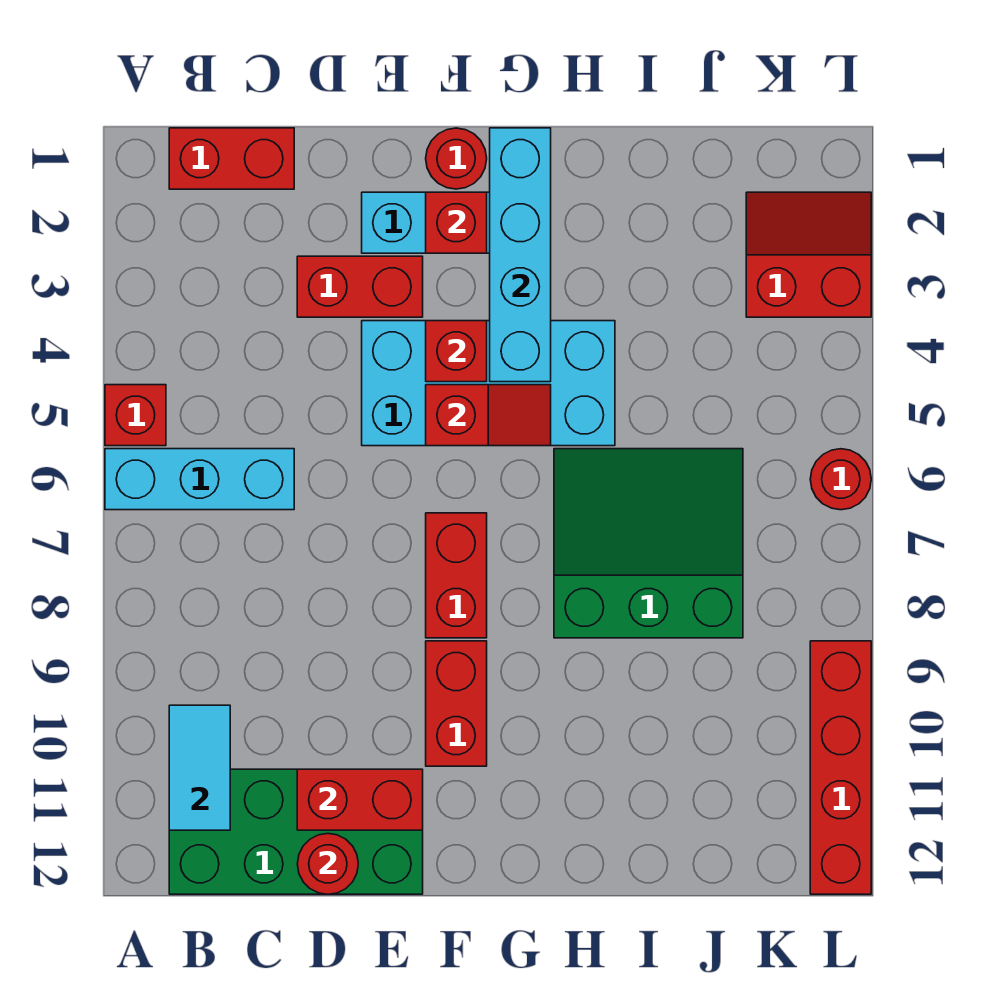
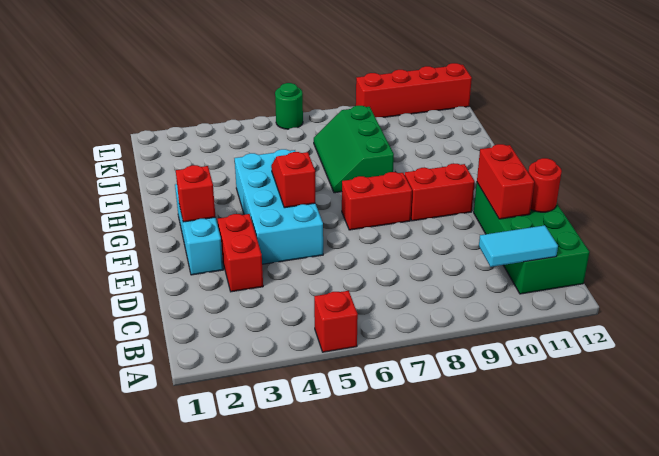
cyan brick A6:C6 level 1 -> none
red brick B1:C1 level 1 -> none
red round brick F1 level 1 -> none
red brick F4 level 2 -> none
cyan brick G1:G4 level 2 -> none
green slope H6:J8 level 1 top 8 -> green slope H7:J8 level 1 top 8
red slope K2:L3 level 1 top 3 -> none
red round brick L6 level 1 -> green round brick L6 level 1

